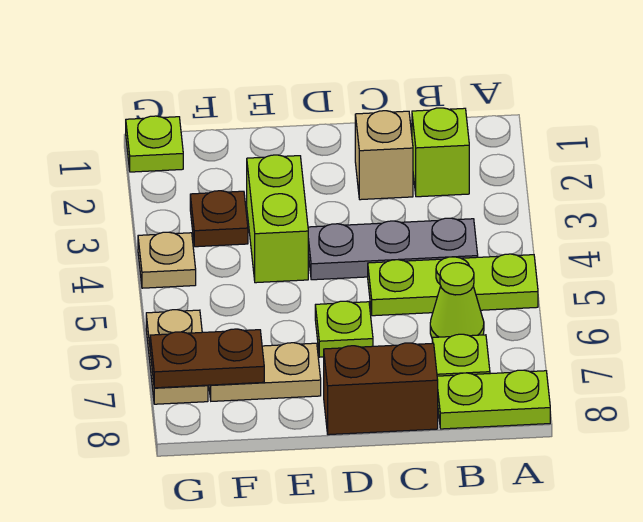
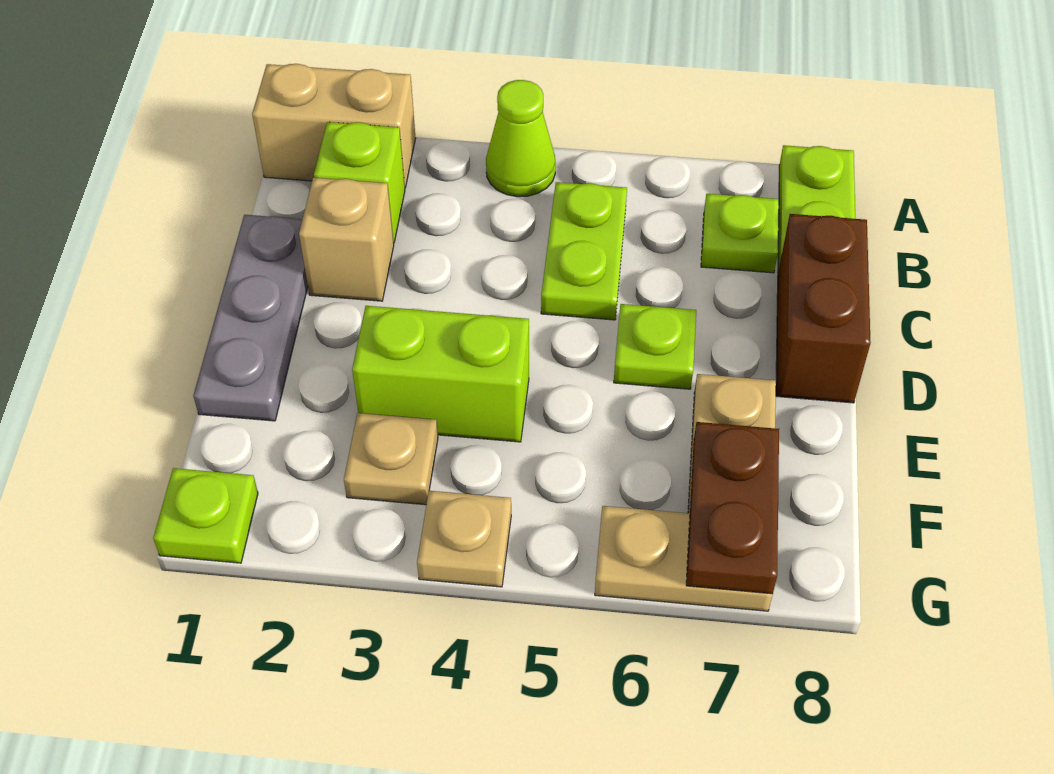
none -> tan brick A1:A2 level 1
lime plate A5:C5 level 1 -> lime plate B5:C5 level 1
grey plate B4:D4 level 1 -> grey plate C1:E1 level 1
lime cone B6 level 1 -> lime cone A4 level 1
brown plate F3 level 1 -> tan plate F3 level 1

